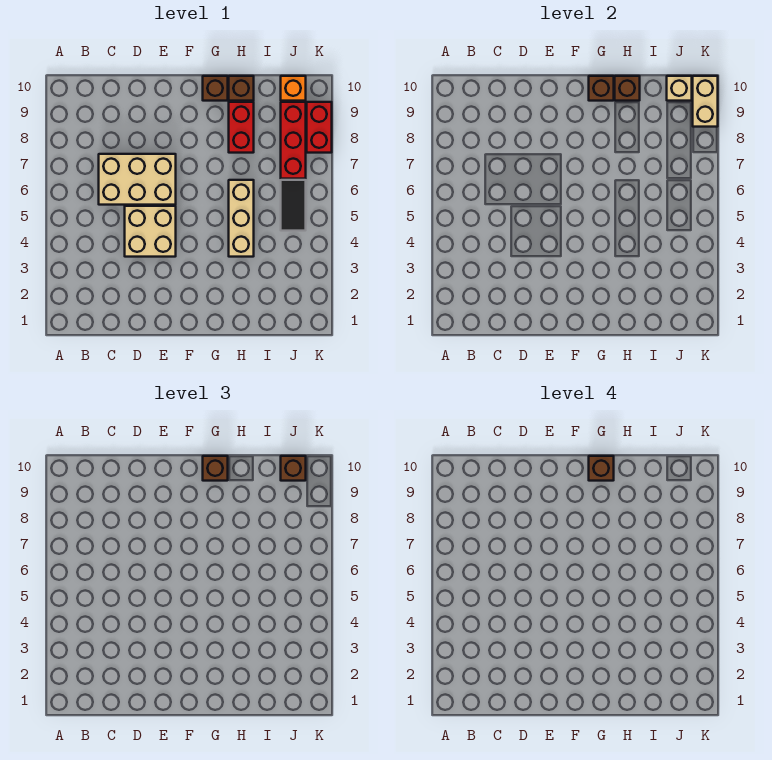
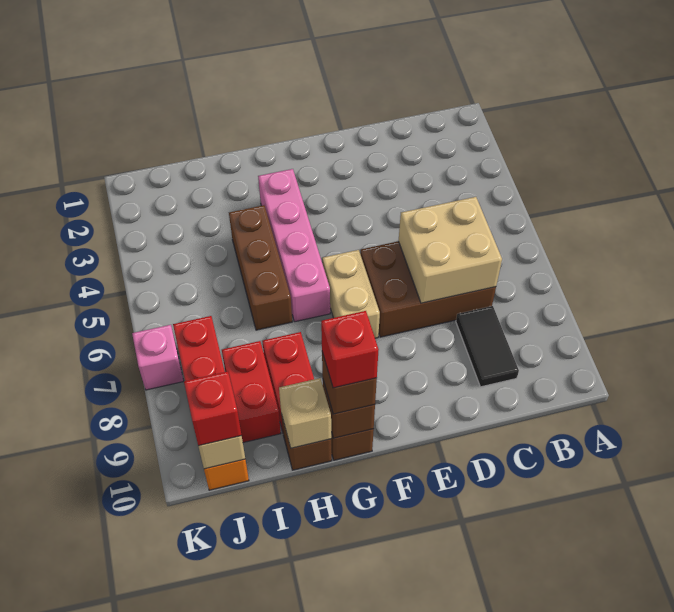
tan brick C6:E7 level 1 -> brown brick C6:E7 level 1
tan brick D4:E5 level 1 -> tan brick C6:D7 level 2
none -> pink brick G3:G6 level 1
brown brick G10 level 4 -> red brick G10 level 4
tan brick H4:H6 level 1 -> brown brick H4:H6 level 1
brown brick H10 level 2 -> tan brick H10 level 2
black tile J5:J6 level 1 -> black tile C8:C9 level 1
brown brick J10 level 3 -> red brick J10 level 3
none -> pink brick K7 level 1
red brick K8:K9 level 1 -> red brick I8:I9 level 1
tan brick K9:K10 level 2 -> tan brick F6:F7 level 1

